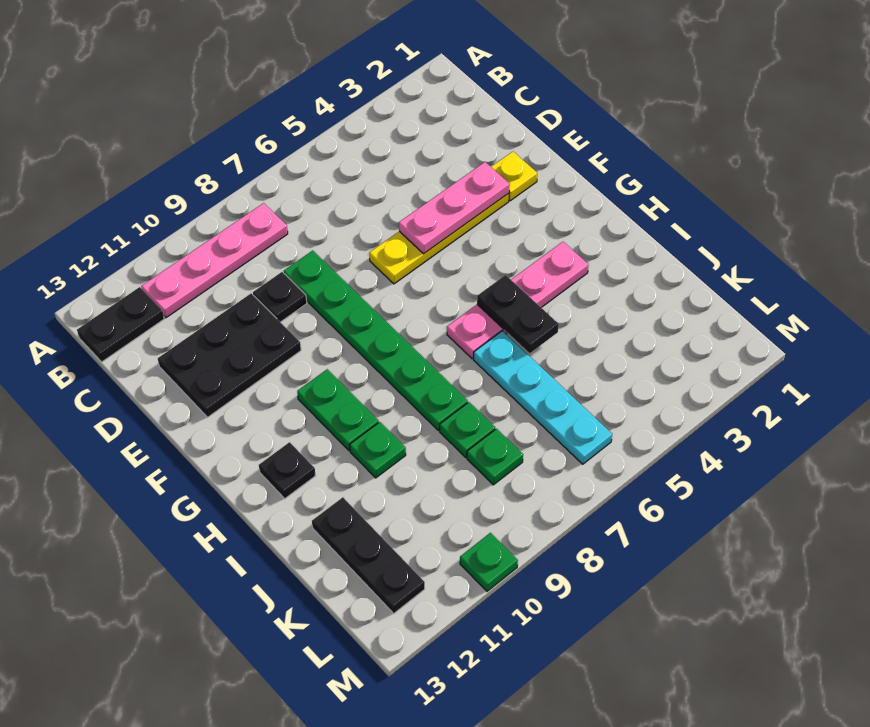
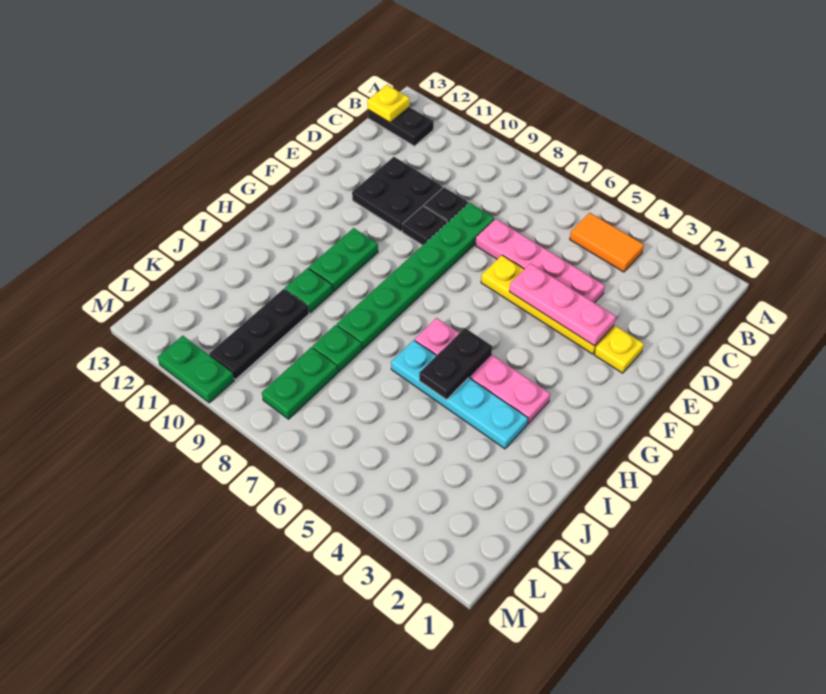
none -> orange tile B4:B5 level 1
pink plate B8:B11 level 1 -> pink plate D4:D7 level 1
none -> yellow plate B13 level 2
black plate D10:E12 level 1 -> black plate D10:E11 level 1
black plate H12 level 1 -> black plate E9 level 1
cyan plate I6:L6 level 1 -> cyan plate I3:I6 level 1
black plate J12:L12 level 1 -> black plate J10:L10 level 1
green plate K8 level 1 -> green plate K8:L8 level 1
green plate M10 level 1 -> green plate M10:M11 level 1

